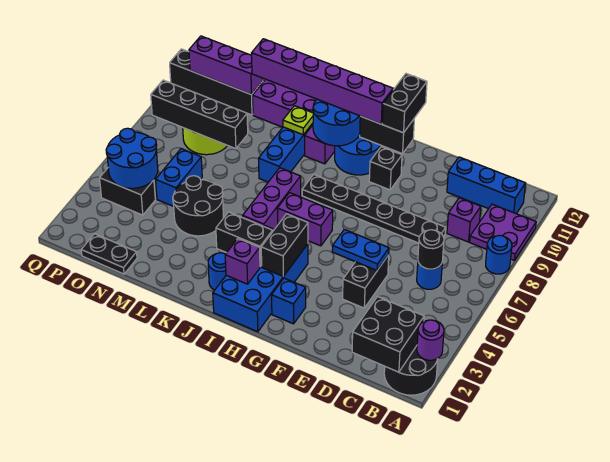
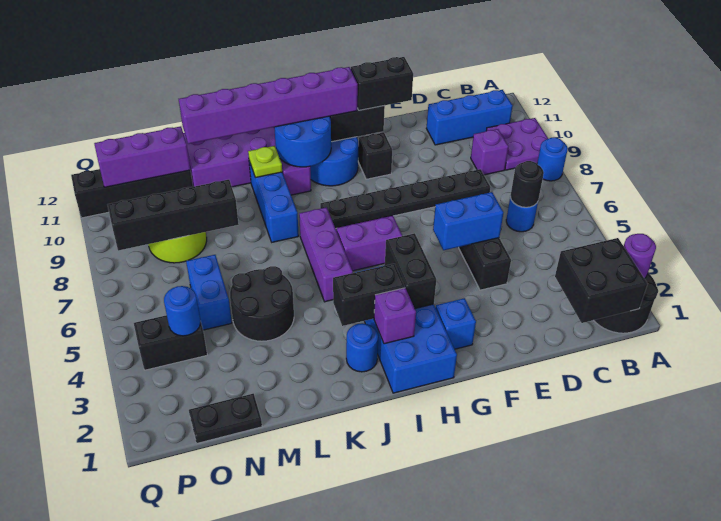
blue plate E5:F5 level 2 -> blue brick E5:F5 level 2
black brick G11:G12 level 3 -> black brick F11:G11 level 3
blue round brick O4:P5 level 2 -> blue round brick O4 level 2

